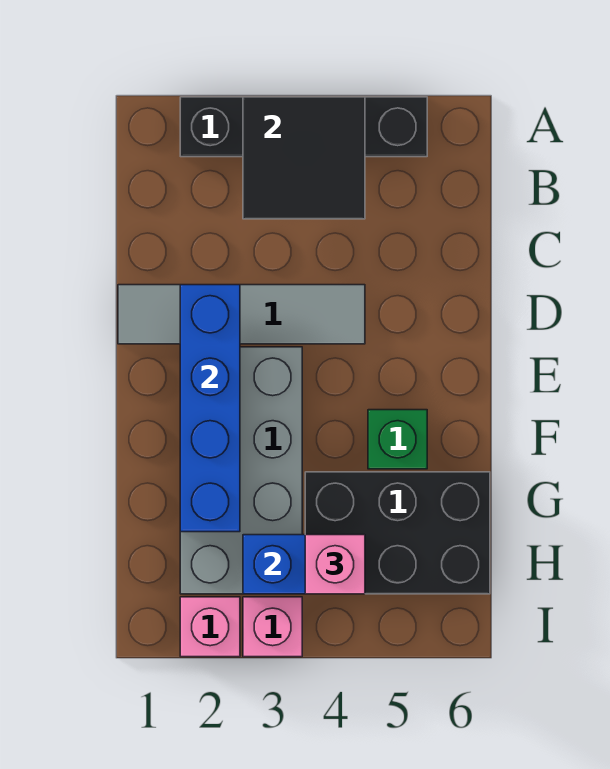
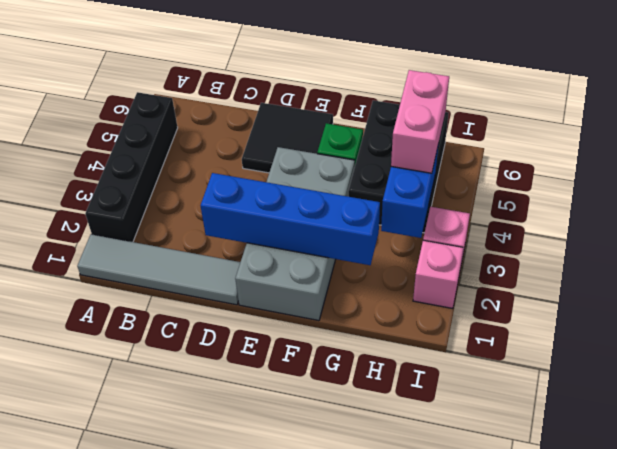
black tile A3:B4 level 2 -> black tile D5:E6 level 1
grey tile D1:D4 level 1 -> grey tile A1:D1 level 1
grey brick E2:H3 level 1 -> grey brick E1:F4 level 1
pink brick H4 level 3 -> pink brick H4:H5 level 3

